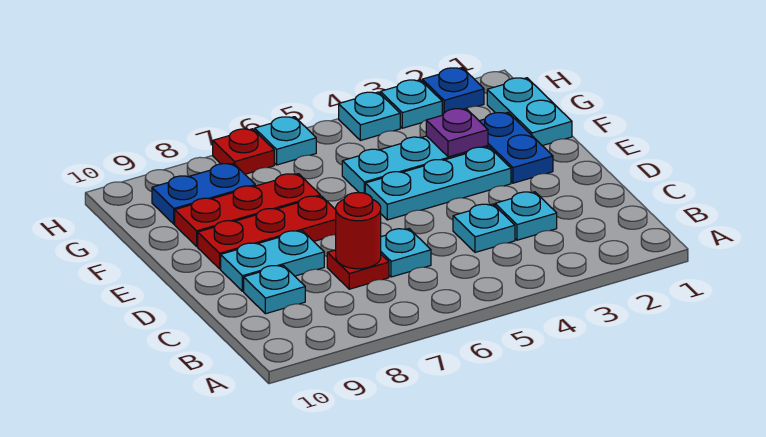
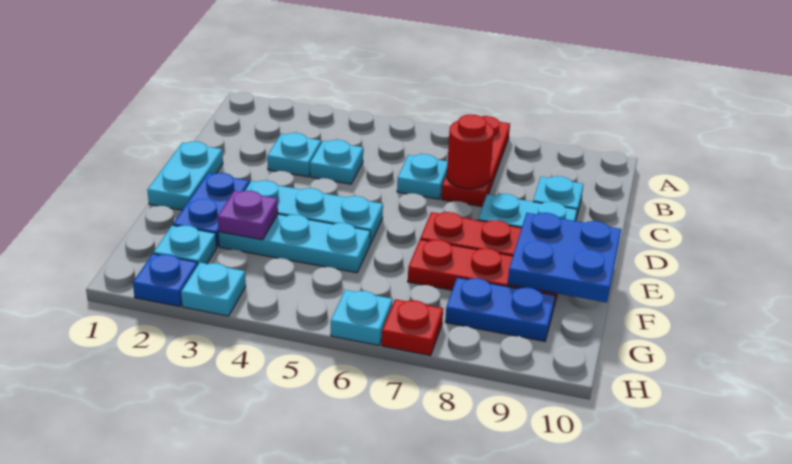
red plate C7 level 1 -> red plate A7:C7 level 1
none -> blue plate E9:F10 level 2
cyan plate F1:G1 level 1 -> cyan plate D1:E1 level 1
cyan plate H4 level 1 -> cyan plate G2 level 1

